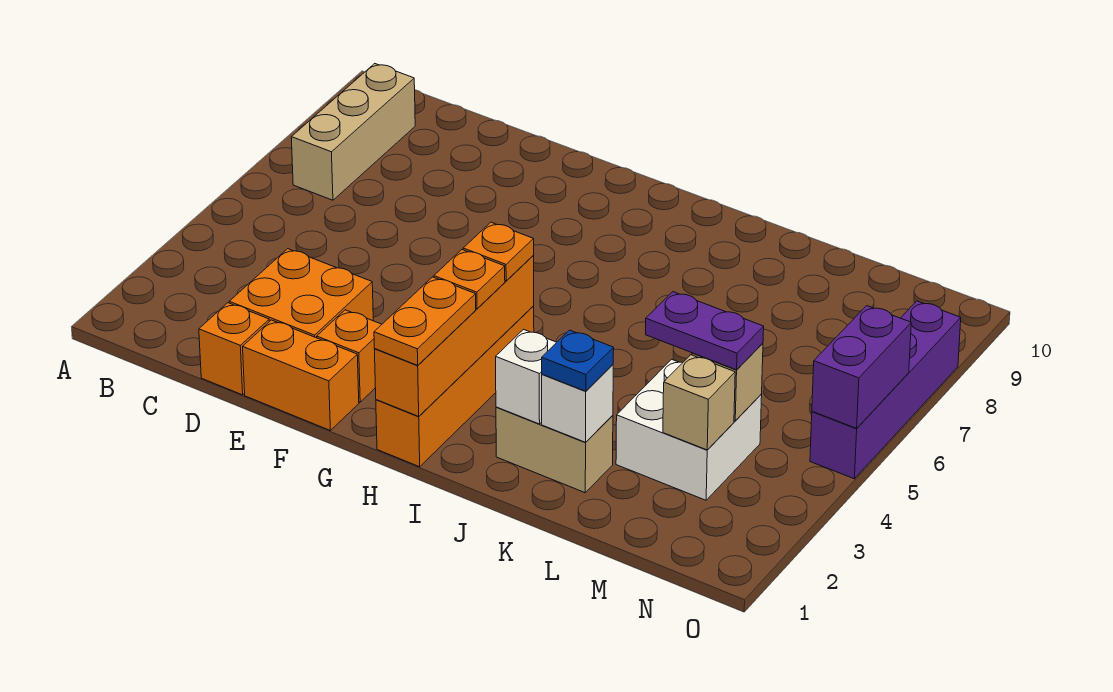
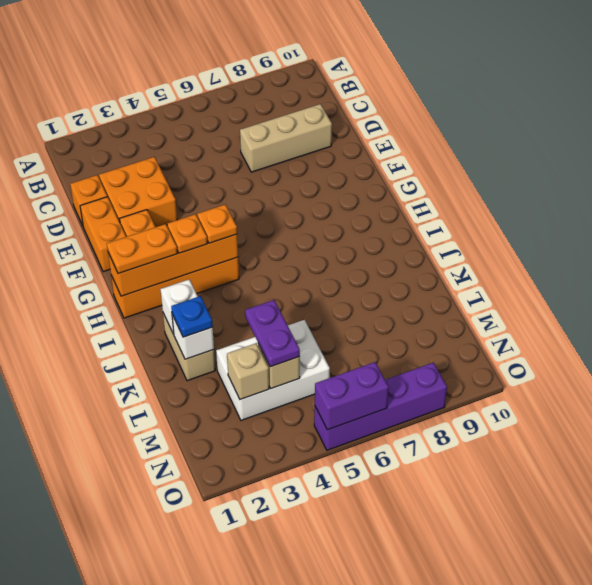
tan brick B7:B9 level 1 -> tan brick D7:D9 level 1
white brick L3:M4 level 1 -> white brick L3:M5 level 1

